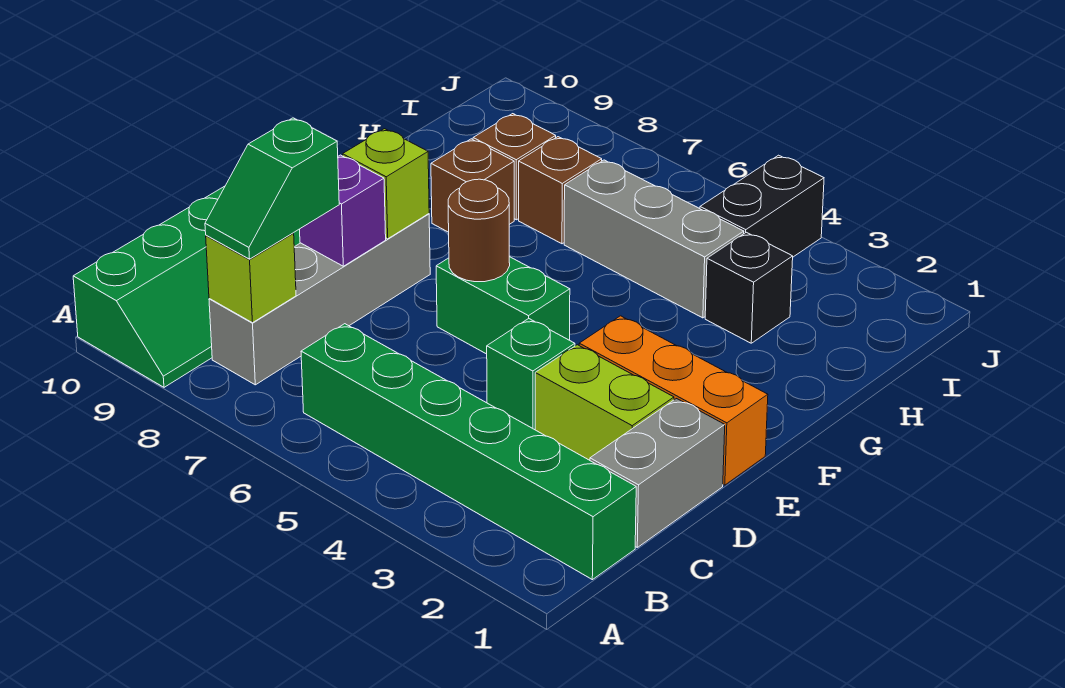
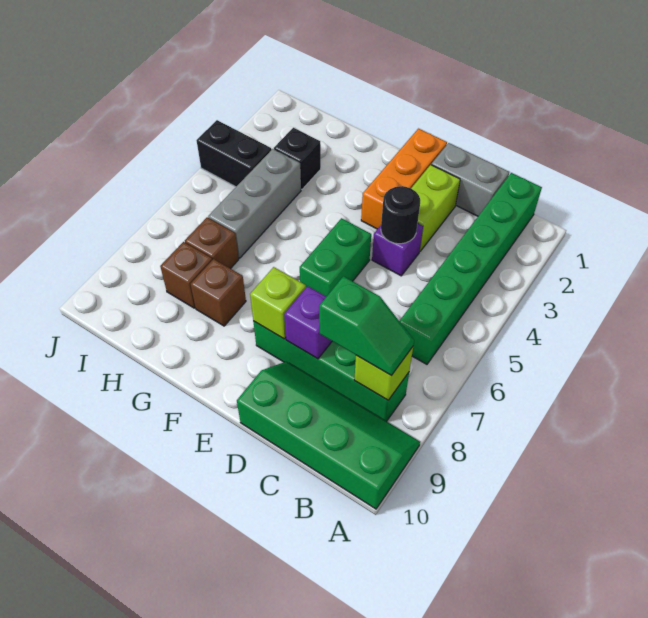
grey brick B8:E8 level 1 -> green brick B8:E8 level 1
green brick D4 level 1 -> purple brick D4 level 1
none -> black round brick D4 level 2
brown round brick E6 level 2 -> none

